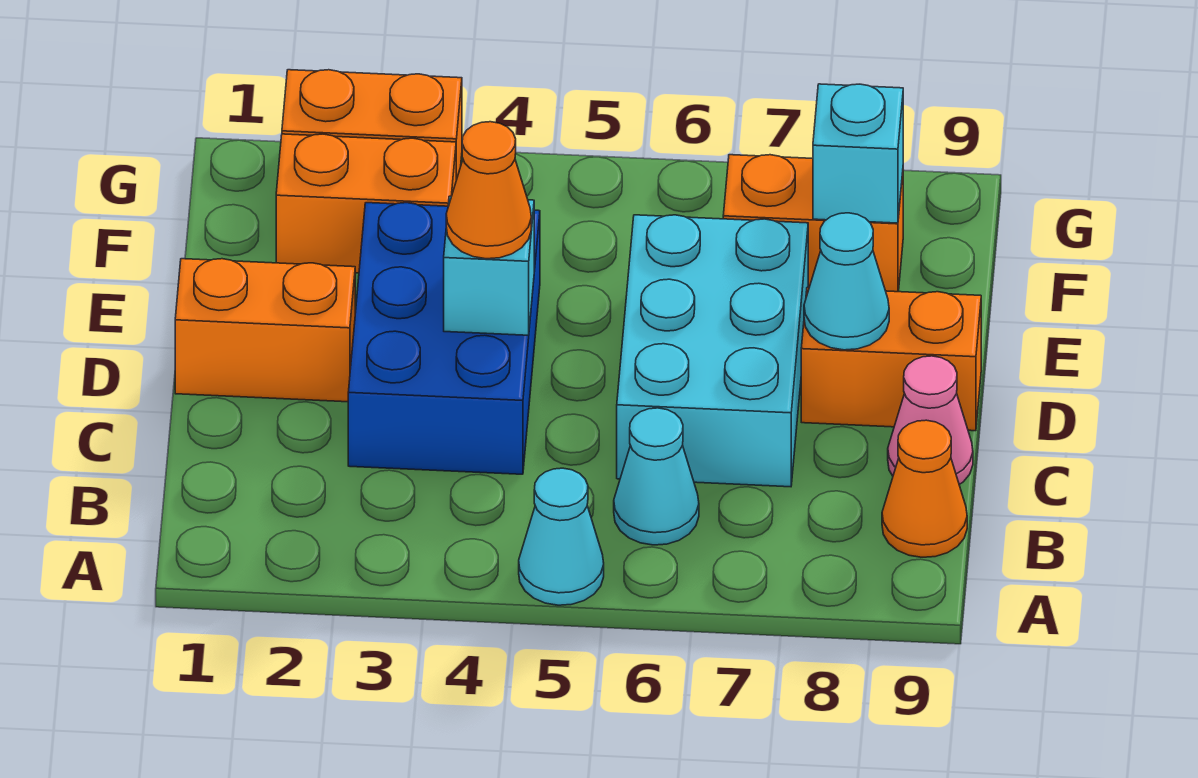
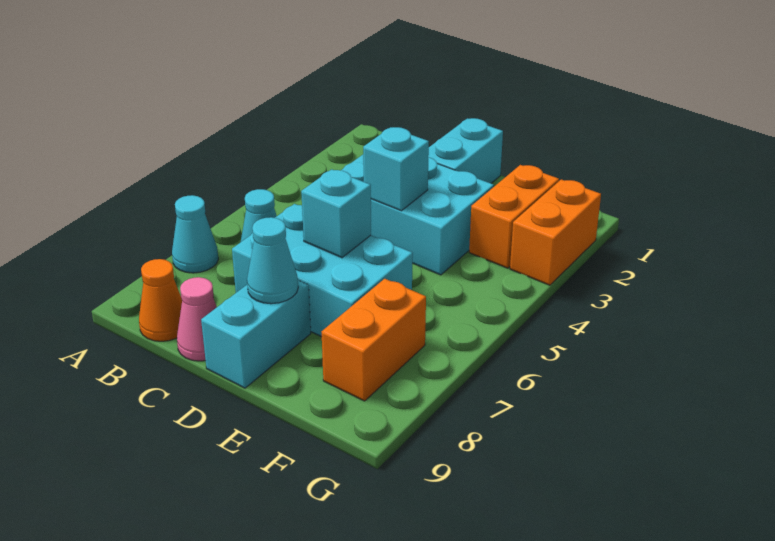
cyan cone A5 level 1 -> cyan cone A7 level 1
blue brick C3:E4 level 1 -> cyan brick C3:E4 level 1
orange brick D1:D2 level 1 -> cyan brick D1:D2 level 1
orange cone D4 level 3 -> none
orange brick D8:D9 level 1 -> cyan brick D8:D9 level 1
cyan brick F8 level 2 -> cyan brick D6 level 2

